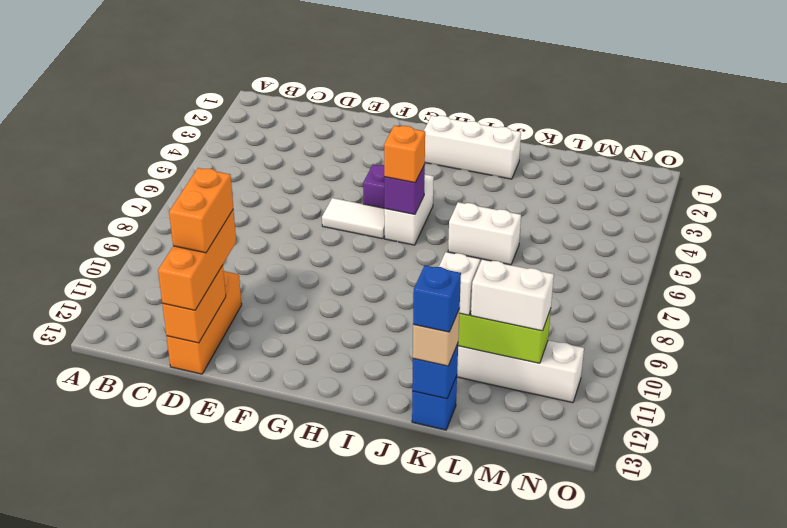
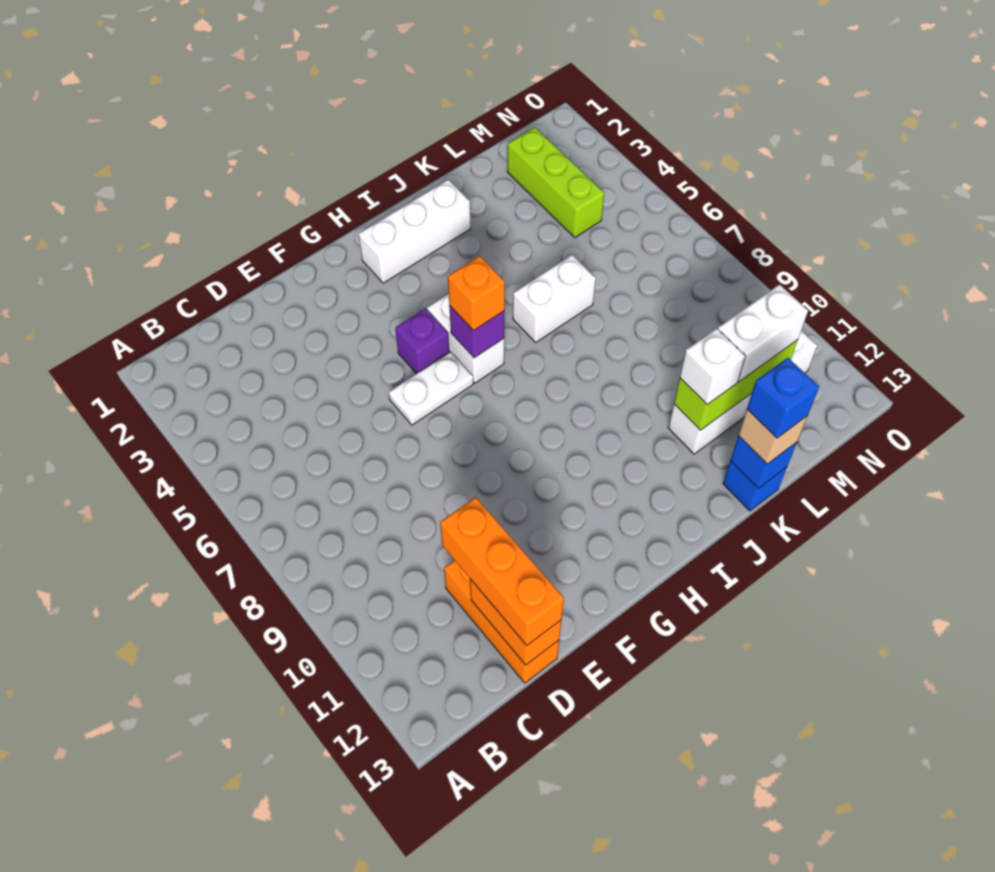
orange brick D11:D12 level 4 -> none
white tile F6:G6 level 1 -> white plate F6:G6 level 1
none -> lime brick M2:M4 level 1

